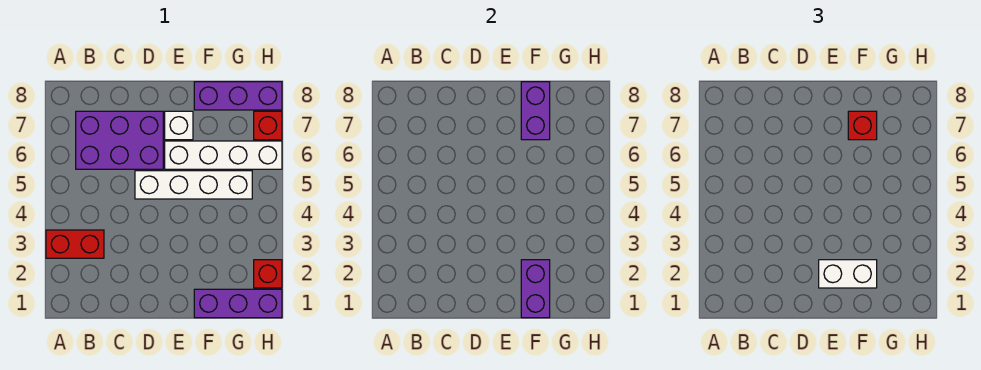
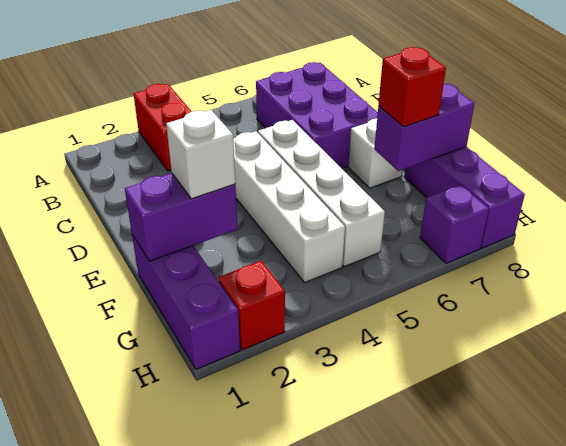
white brick E2:F2 level 3 -> white brick F2 level 3
white brick E6:H6 level 1 -> white brick D4:G4 level 1
red brick H7 level 1 -> purple brick H7 level 1

